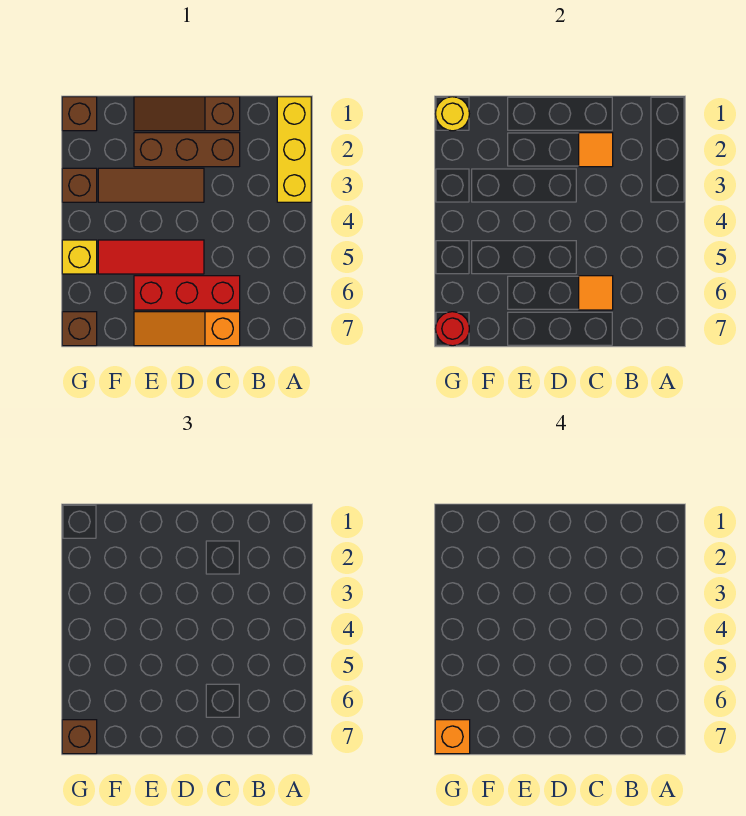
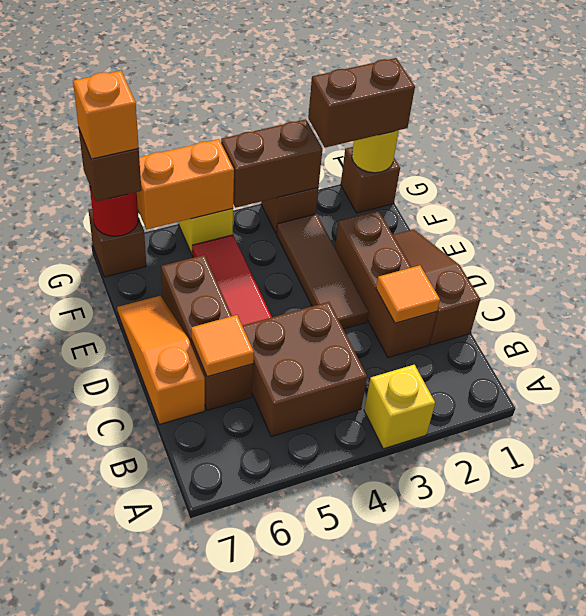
yellow brick A1:A3 level 1 -> yellow brick A3 level 1
none -> brown brick B4:C5 level 1
red brick C6:E6 level 1 -> brown brick C6:E6 level 1
none -> brown brick G1:G2 level 3
none -> brown brick G3:G4 level 2
none -> orange brick G5:G6 level 2

